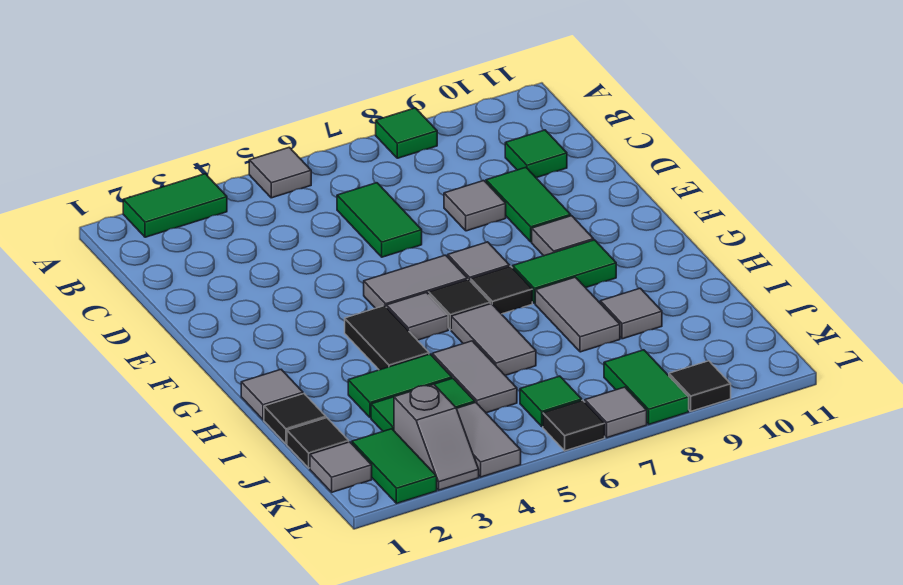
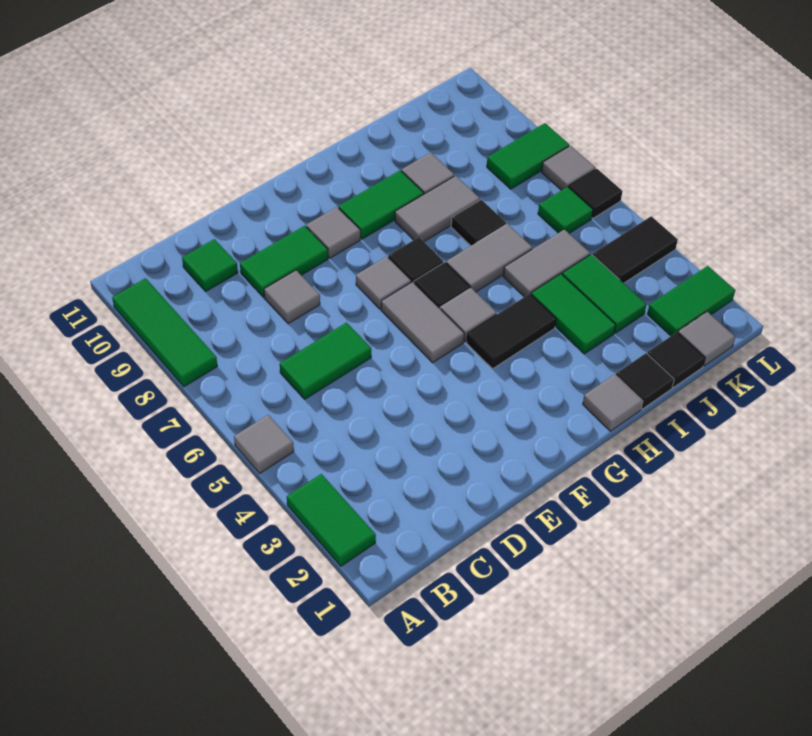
green tile A8 level 1 -> green tile A8:A10 level 1
green tile G8:G9 level 1 -> green tile G9:H9 level 1
grey slope K3:L3 level 1 top K -> none
grey tile K4:L4 level 1 -> black tile K4:L4 level 1
black tile L9 level 1 -> black tile I7 level 1

